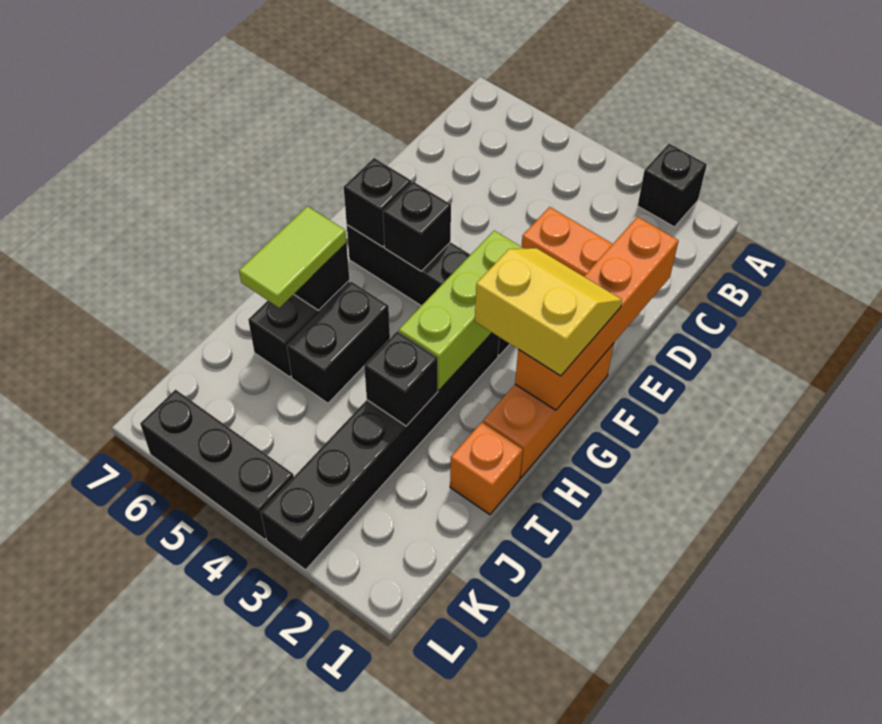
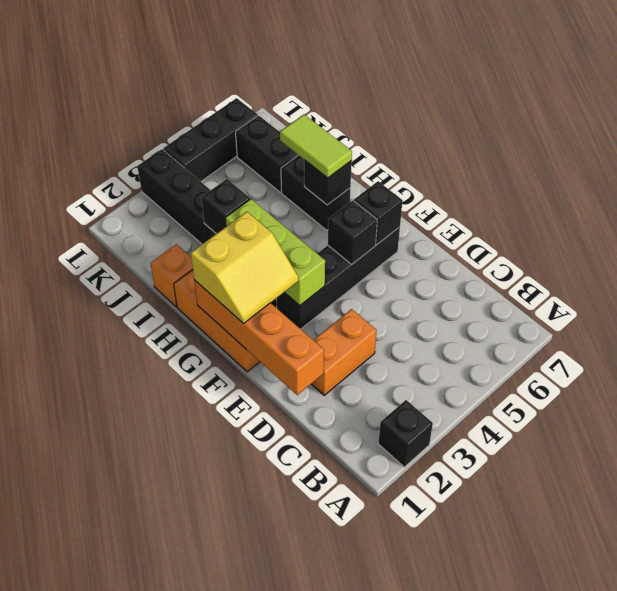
black brick H5:I5 level 1 -> black brick J6:K6 level 1

